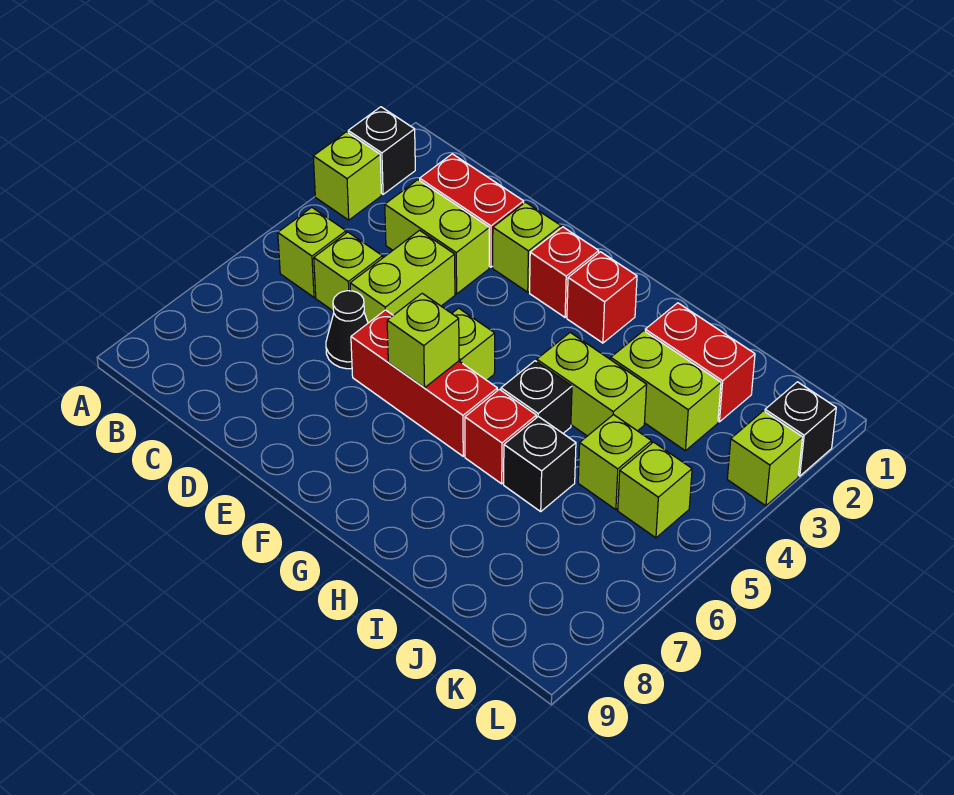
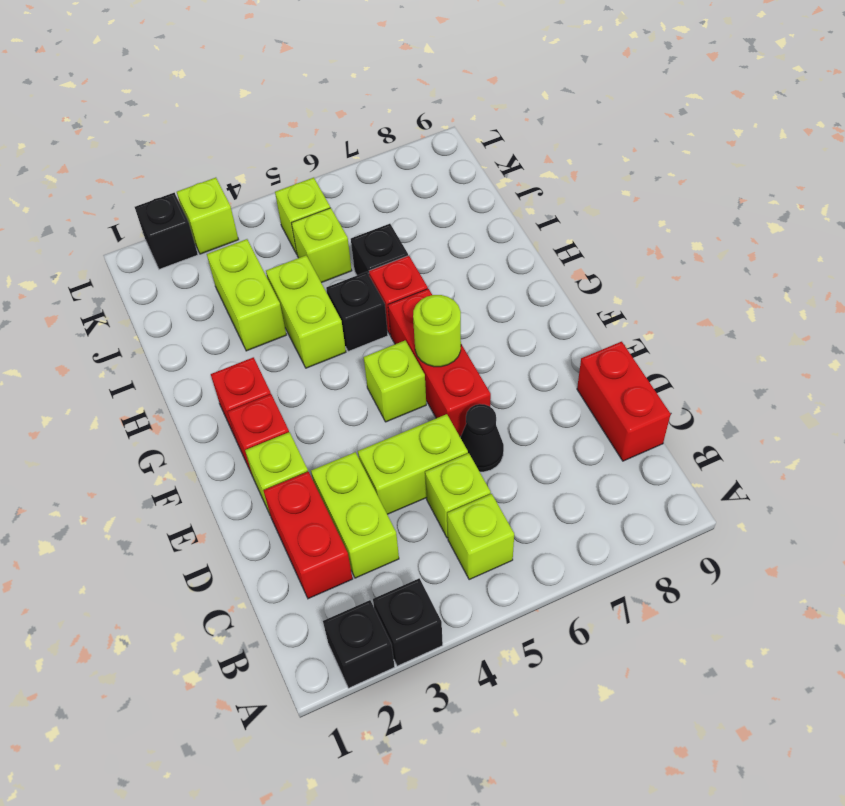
lime brick A3 level 1 -> black brick A3 level 1
lime brick F6 level 2 -> lime round brick F6 level 2
red brick I2:J2 level 1 -> red brick C9:D9 level 1

